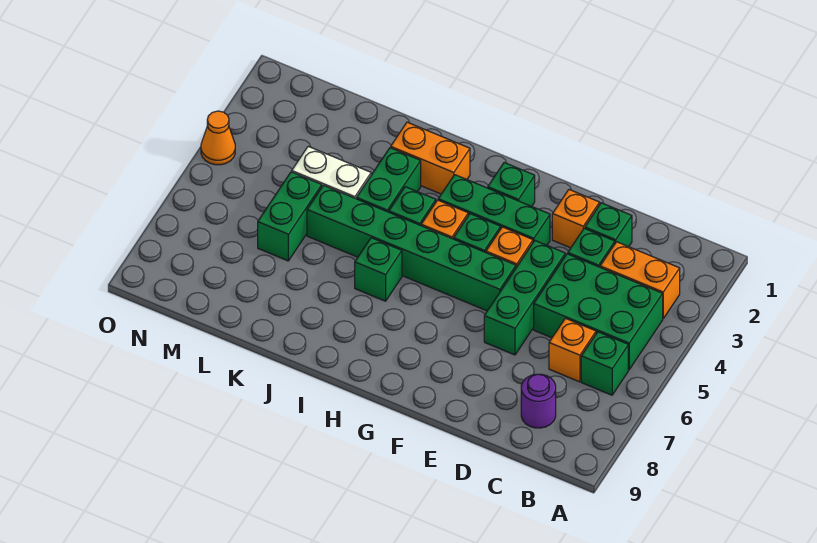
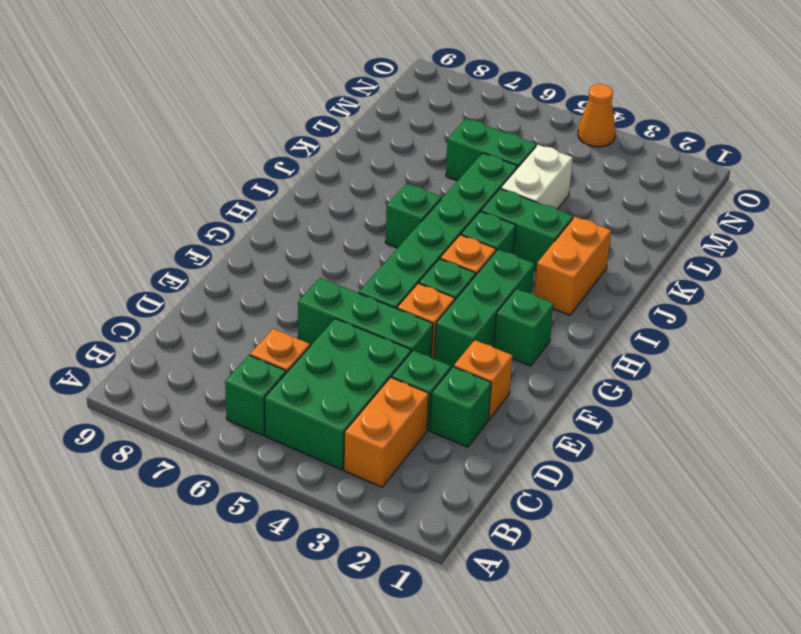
purple round brick C8 level 1 -> none

